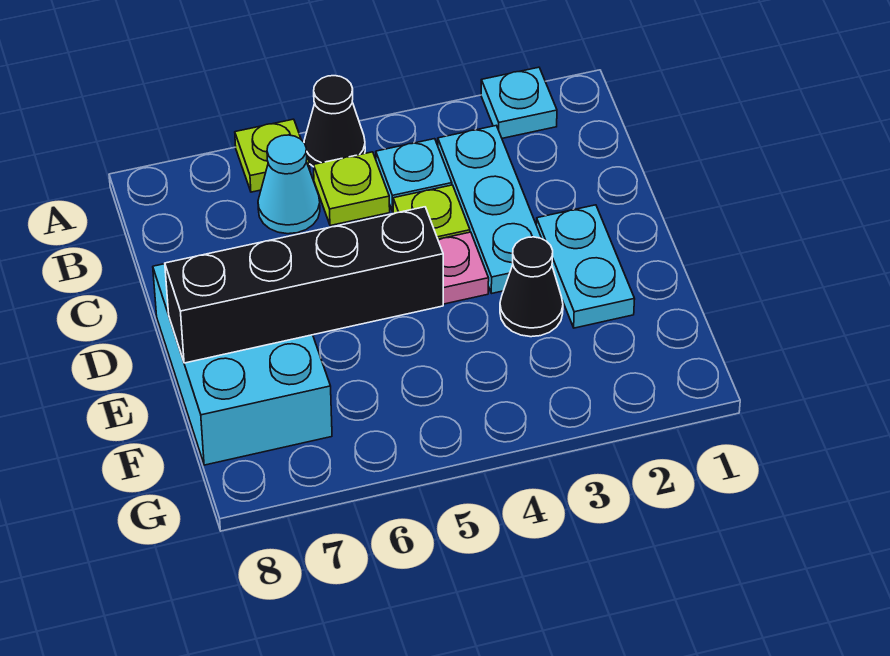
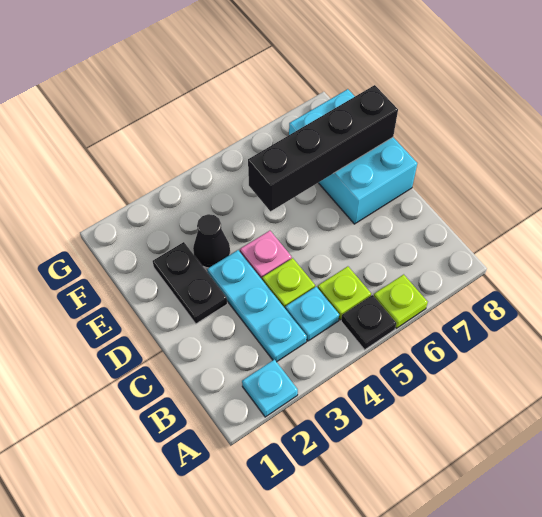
black cone A5 level 1 -> black plate A5 level 1
cyan cone B6 level 1 -> none
cyan plate D2:E2 level 1 -> black plate D2:E2 level 1

